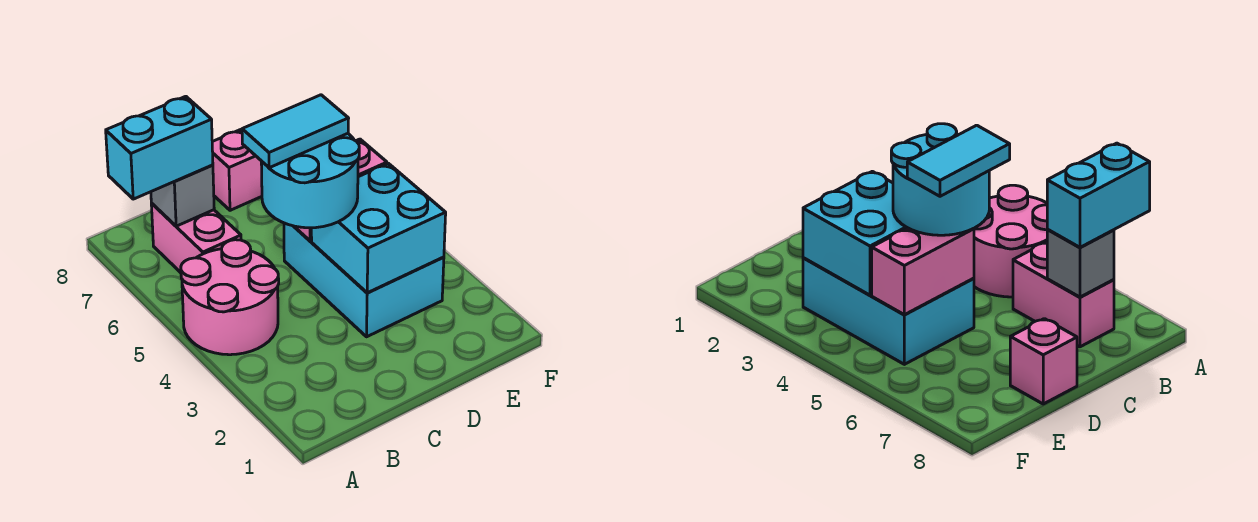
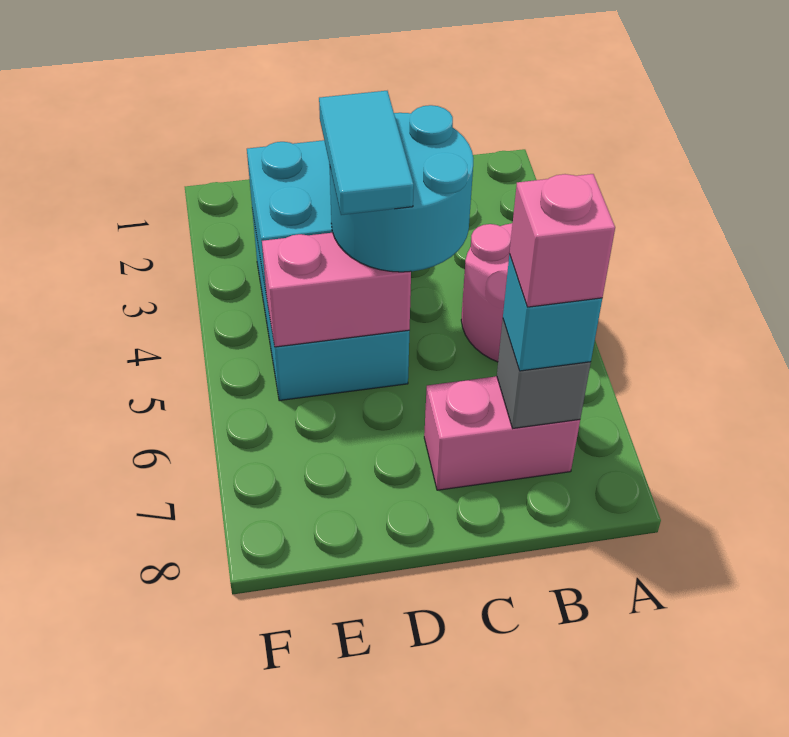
cyan brick A7:B7 level 3 -> cyan brick B7 level 3
pink brick B6:B7 level 1 -> pink brick B7:C7 level 1
cyan tile C5:D5 level 4 -> cyan tile D4:D5 level 4
pink brick D8 level 1 -> pink brick B7 level 4

